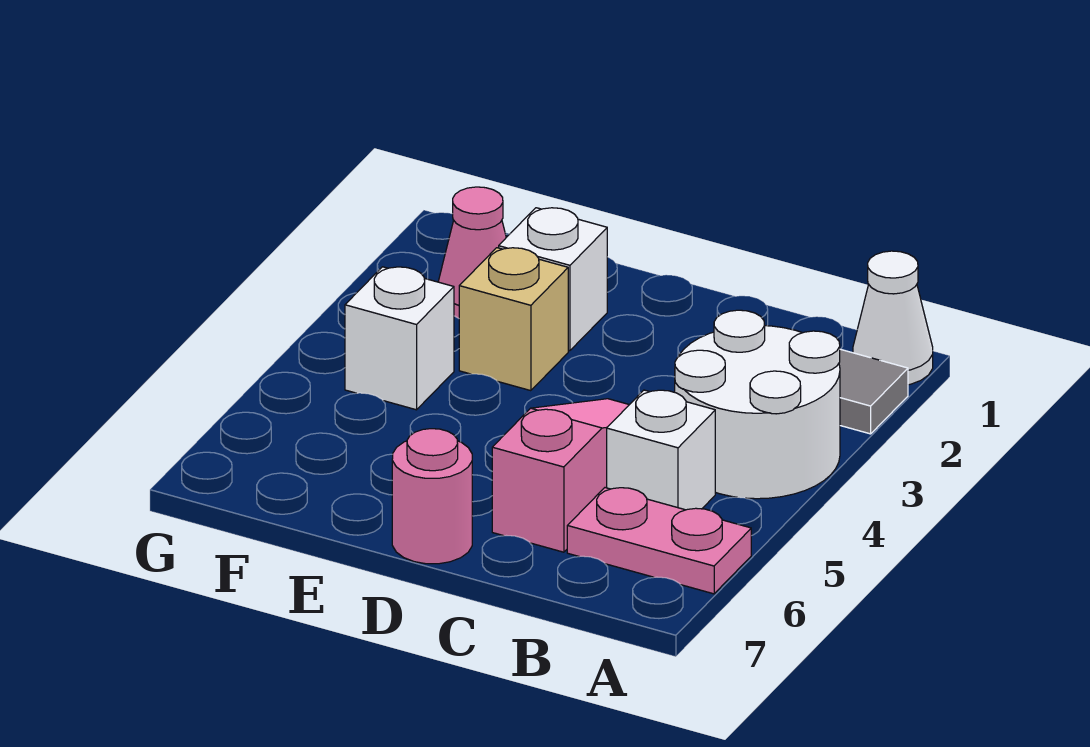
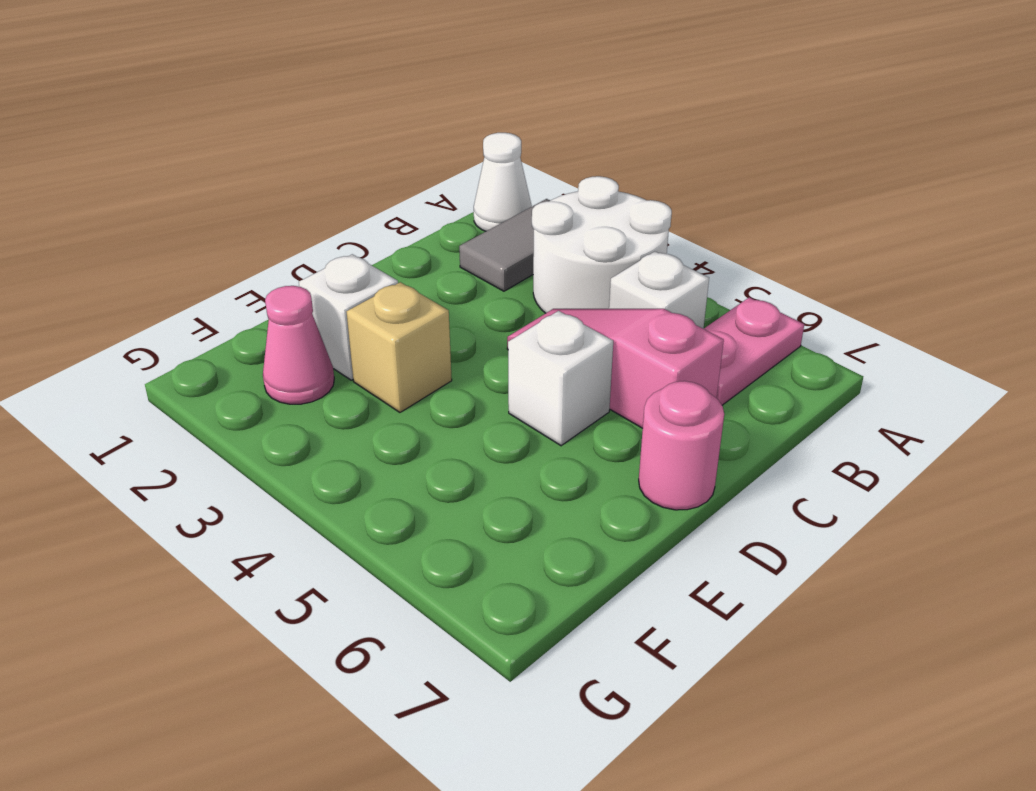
white brick F4 level 1 -> white brick D5 level 1

